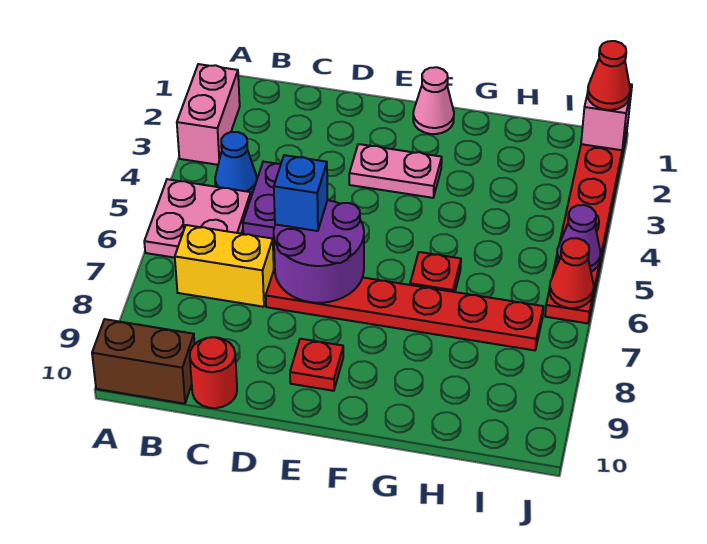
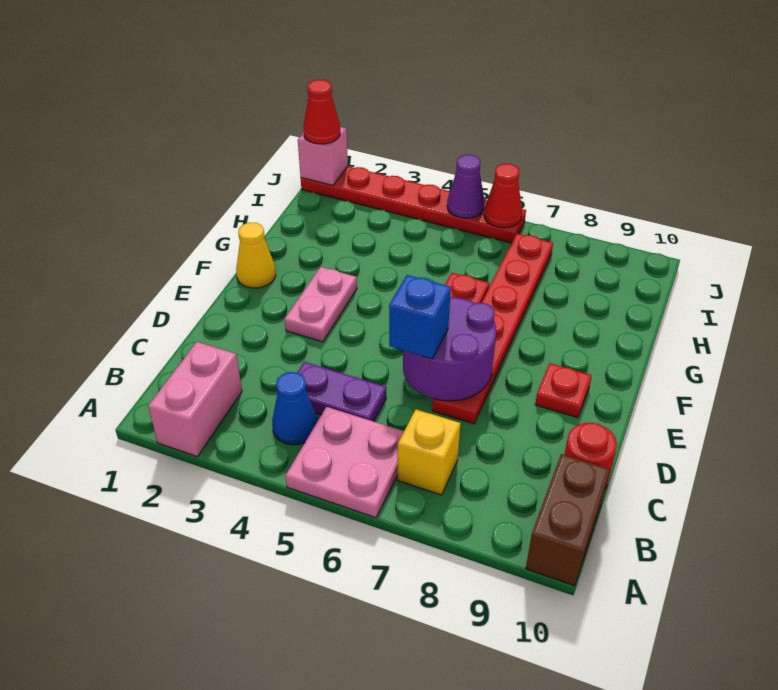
pink brick A2:A3 level 1 -> pink brick A2:B2 level 1
yellow brick B7:C7 level 1 -> yellow brick B7 level 1
pink cone F1 level 1 -> yellow cone F1 level 1

